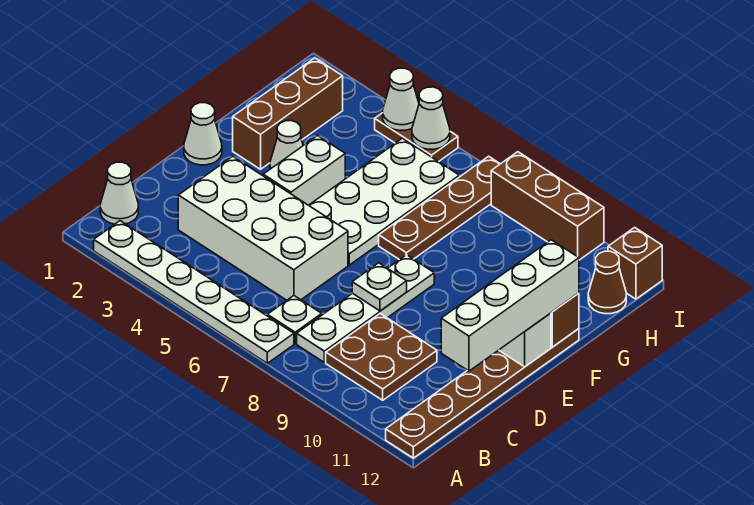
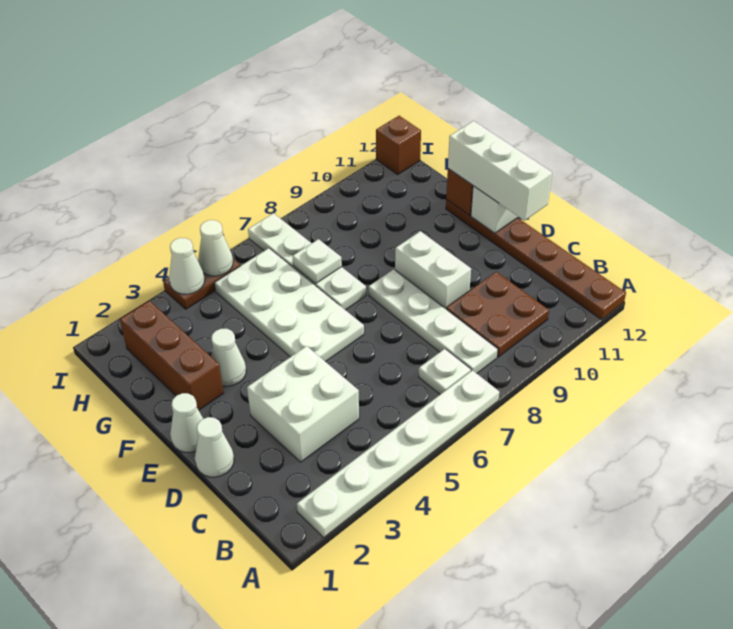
white cone B1 level 1 -> white cone D1 level 1
white brick C3:D6 level 1 -> white brick C3:D4 level 1
white brick C12:F12 level 3 -> white brick D12:F12 level 3
white plate D8 level 2 -> white plate G7 level 2
white brick E4:F4 level 1 -> white brick D9:E9 level 1
brown plate F7:I7 level 1 -> white plate F7:I7 level 1
brown cone H12 level 1 -> none
brown brick I8:I10 level 1 -> none

